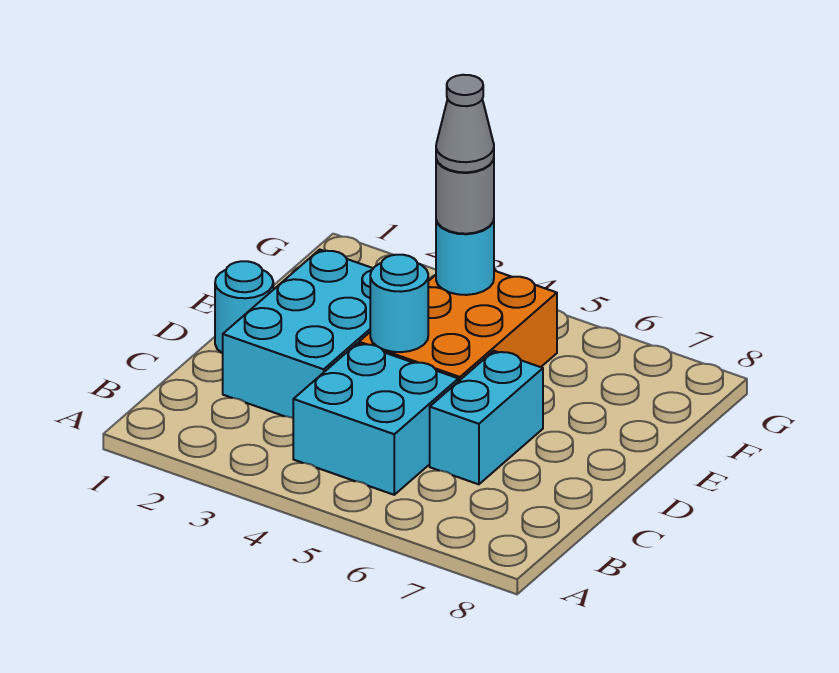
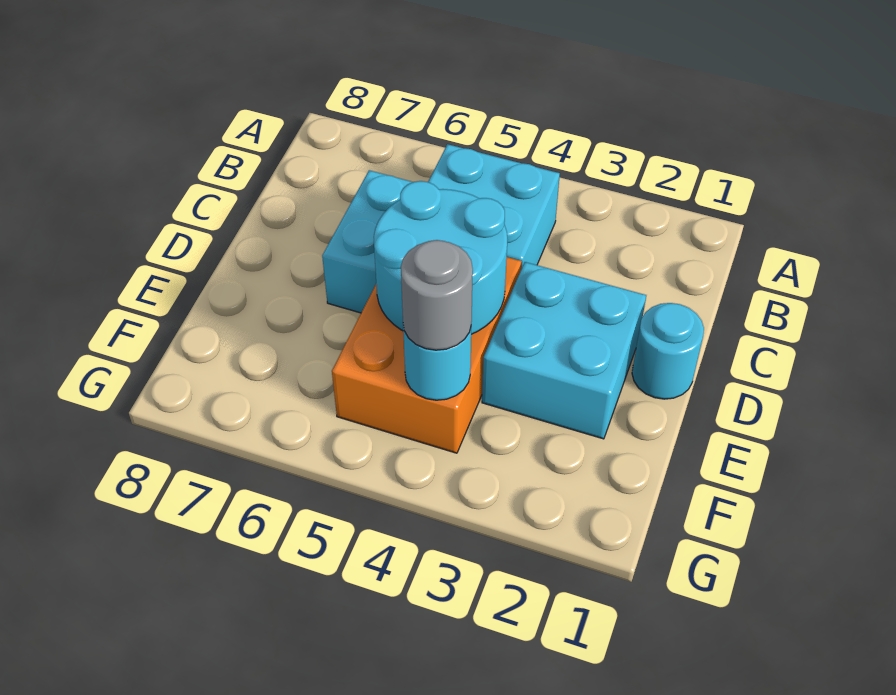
cyan brick C2:E3 level 1 -> cyan brick D2:E3 level 1
cyan round brick D4 level 2 -> cyan round brick D4:E5 level 2
grey cone F4 level 4 -> none

